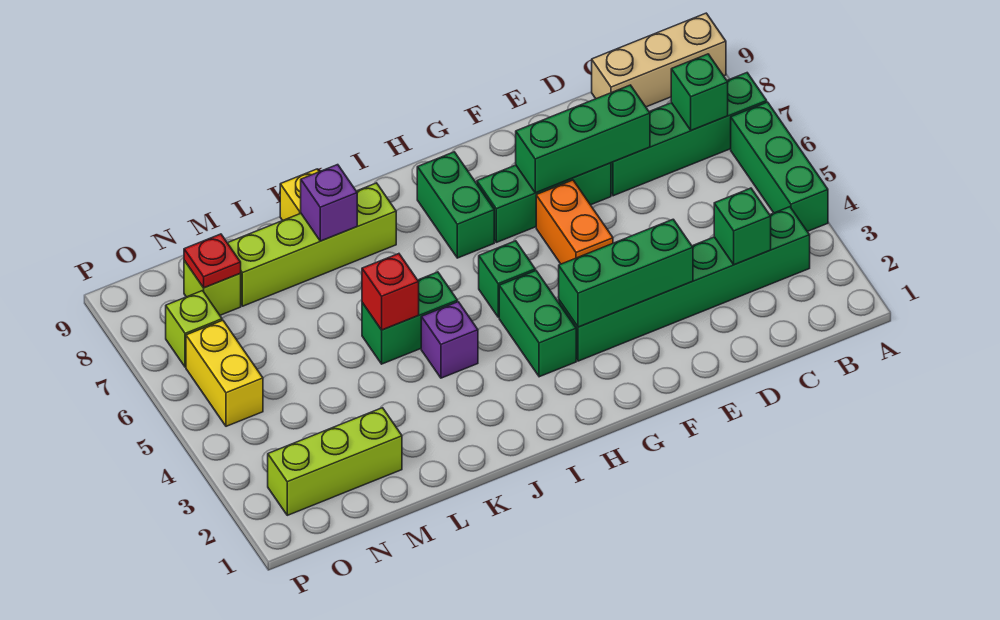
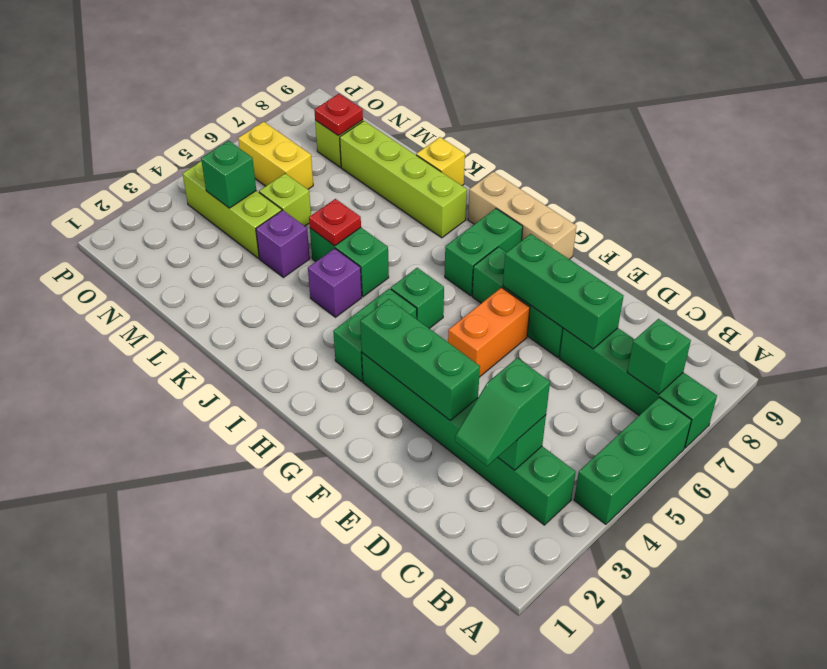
tan brick A9:C9 level 1 -> tan brick G9:I9 level 1
none -> green slope C2:C3 level 3 top 3
red brick K5 level 2 -> red plate K5 level 2
purple brick K8 level 2 -> purple brick L4 level 1
lime brick M2:O2 level 1 -> lime brick M4:O4 level 1
none -> green brick N4 level 2
yellow brick O5:O6 level 1 -> yellow brick N6:O6 level 1
lime brick O7 level 1 -> lime brick M5 level 1

